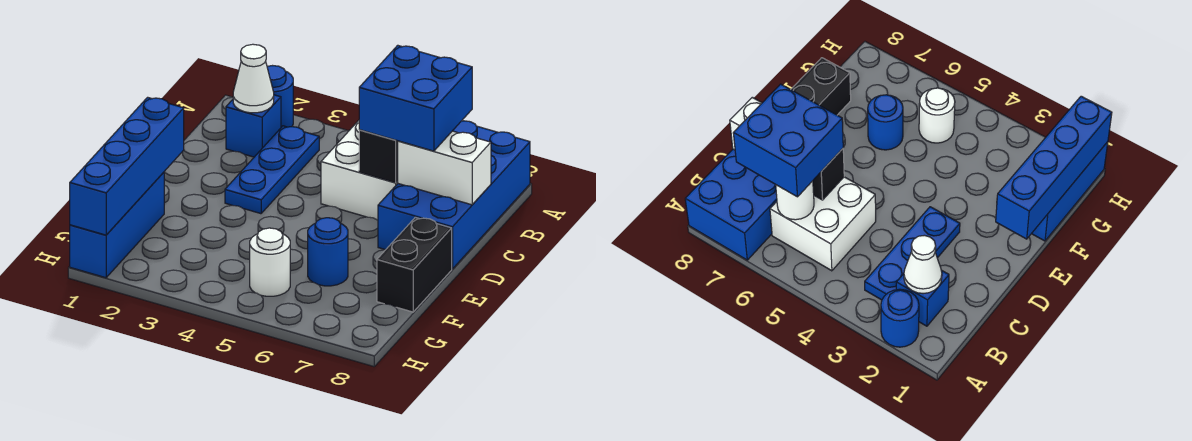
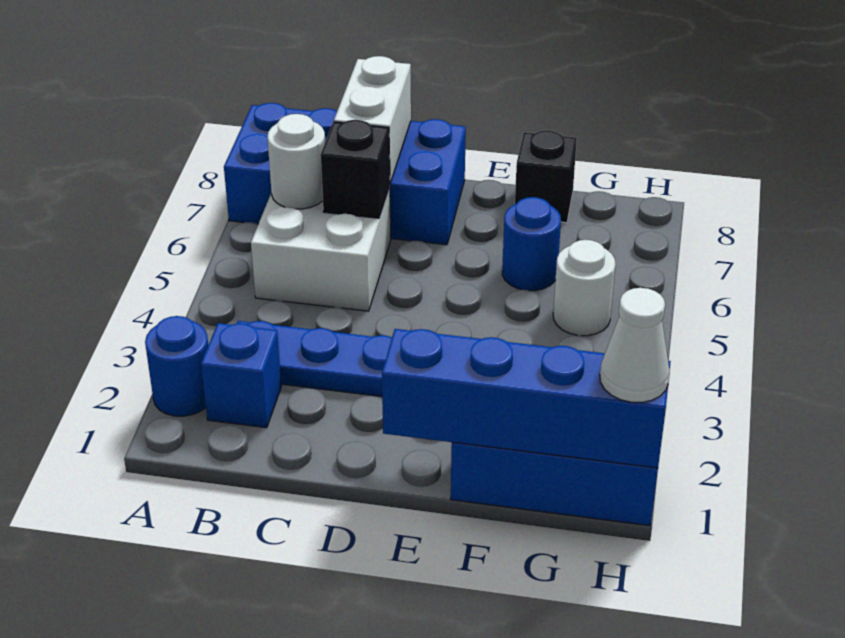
white cone B2 level 2 -> white cone H1 level 3
blue brick B6:C7 level 3 -> none
black brick E8:F8 level 1 -> black brick F8 level 1

